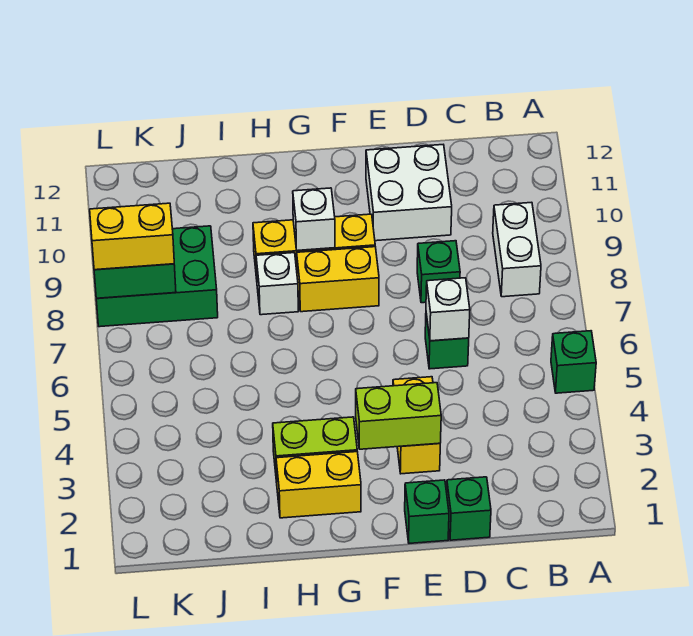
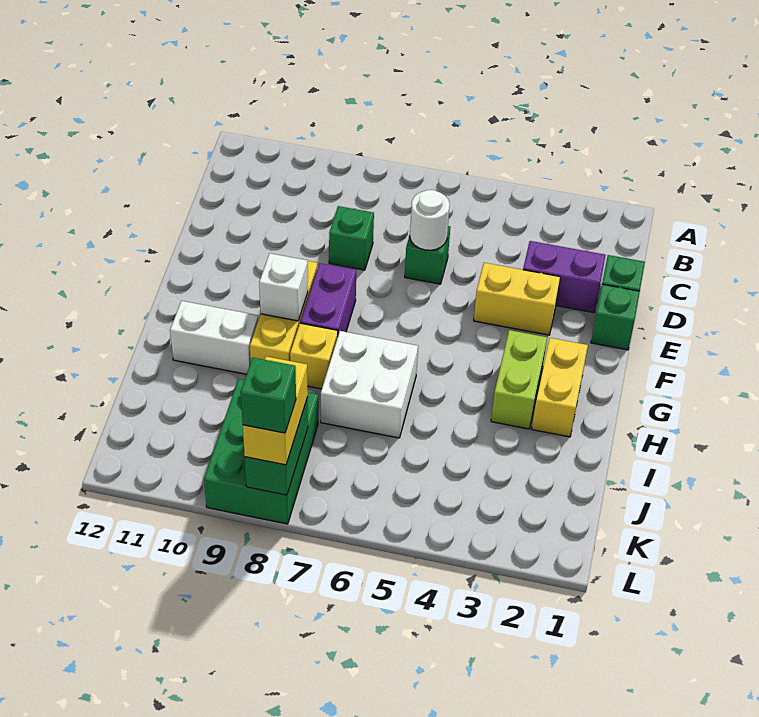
green brick A5 level 1 -> green brick L8 level 4
white brick B8:B9 level 1 -> white brick H10:H11 level 1
none -> purple brick D2:D3 level 1
white brick D6 level 2 -> white round brick D6 level 2
white brick D10:E11 level 1 -> white brick H6:I7 level 1
lime brick E3:F3 level 2 -> none
yellow brick F8:G8 level 1 -> purple brick F8:G8 level 1
white brick H8 level 1 -> yellow brick H8 level 1

